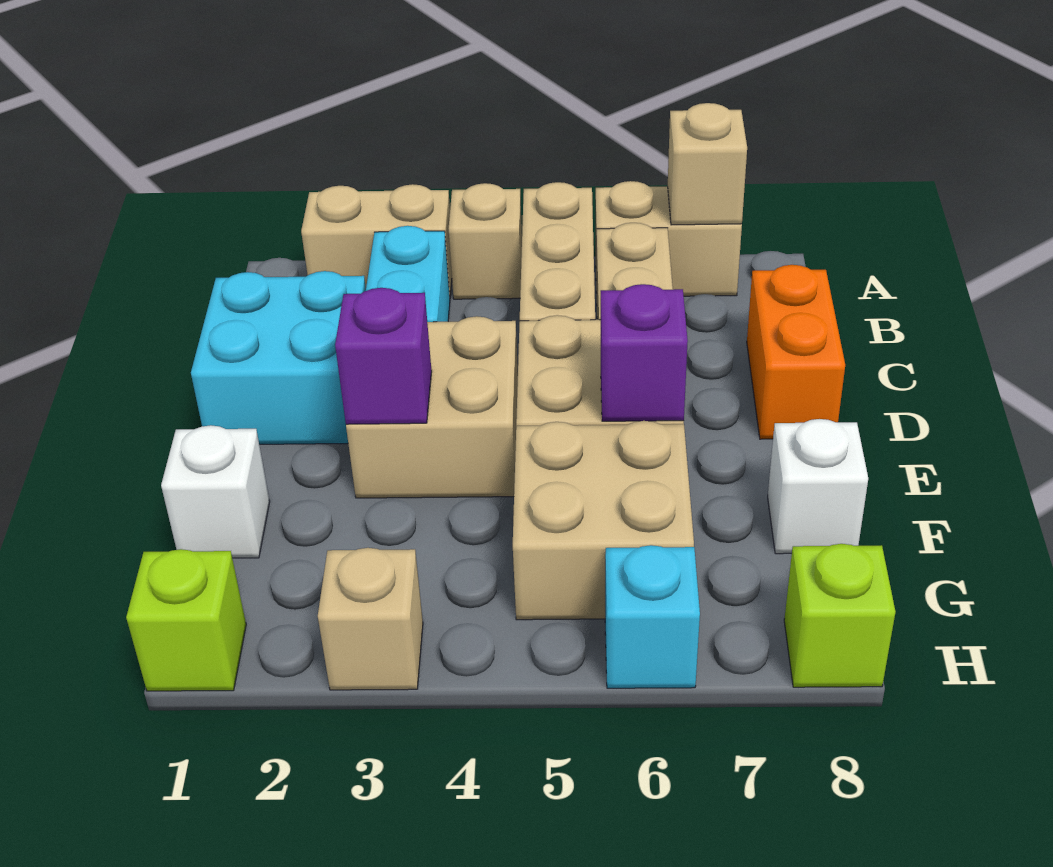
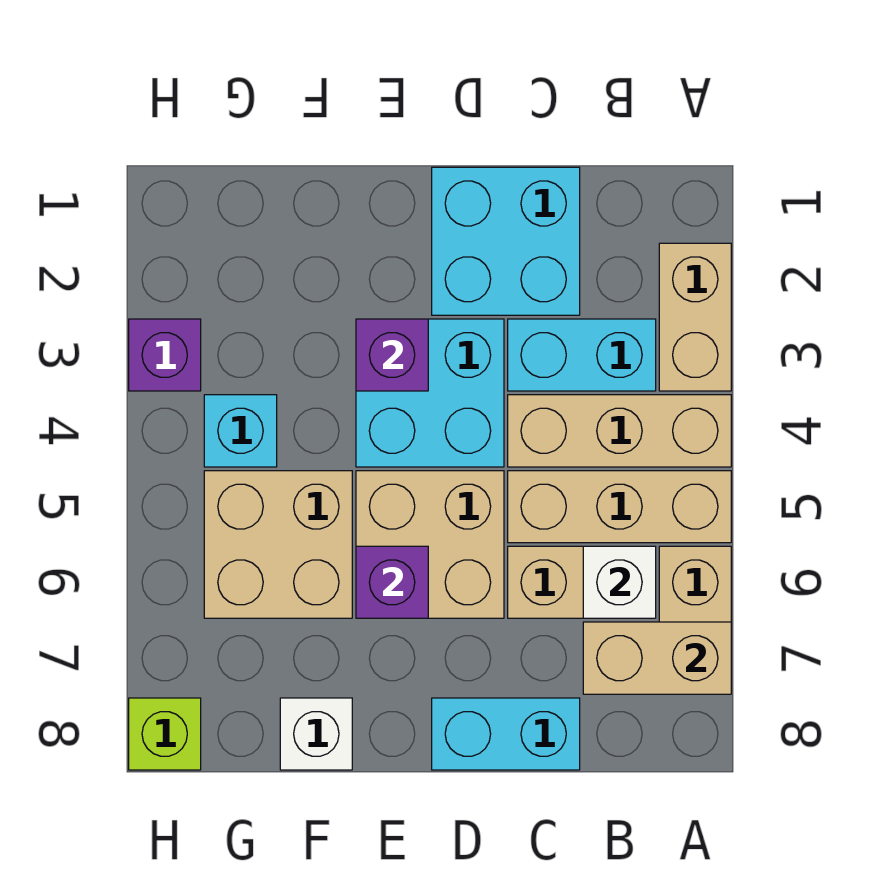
tan brick A4 level 1 -> tan brick A4:C4 level 1
tan brick A7 level 2 -> tan brick A7:B7 level 2
orange brick C8:D8 level 1 -> cyan brick C8:D8 level 1
tan brick D3:E4 level 1 -> cyan brick D3:E4 level 1
white brick F1 level 1 -> white brick B6 level 2
lime brick H1 level 1 -> none
tan brick H3 level 1 -> purple brick H3 level 1
cyan brick H6 level 1 -> cyan brick G4 level 1

